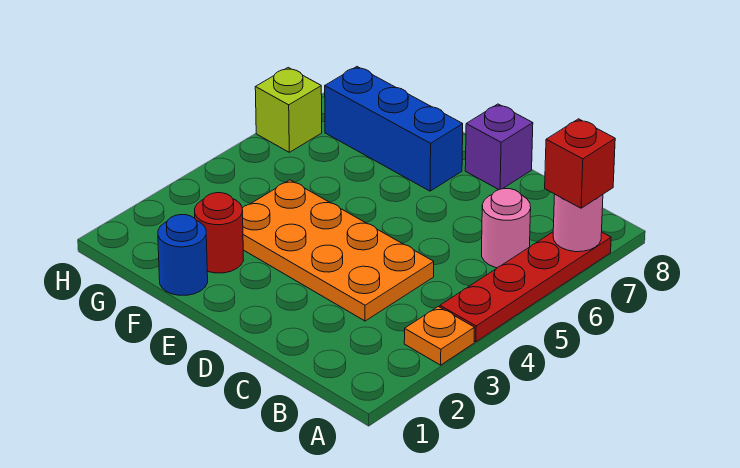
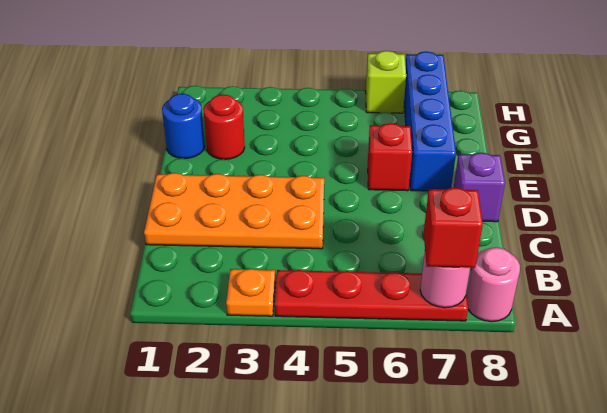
pink round brick B6 level 1 -> pink round brick A8 level 1
orange plate C3:F4 level 1 -> orange plate C1:D4 level 1
none -> red brick E6 level 1
blue brick E7:G7 level 1 -> blue brick E7:H7 level 1

